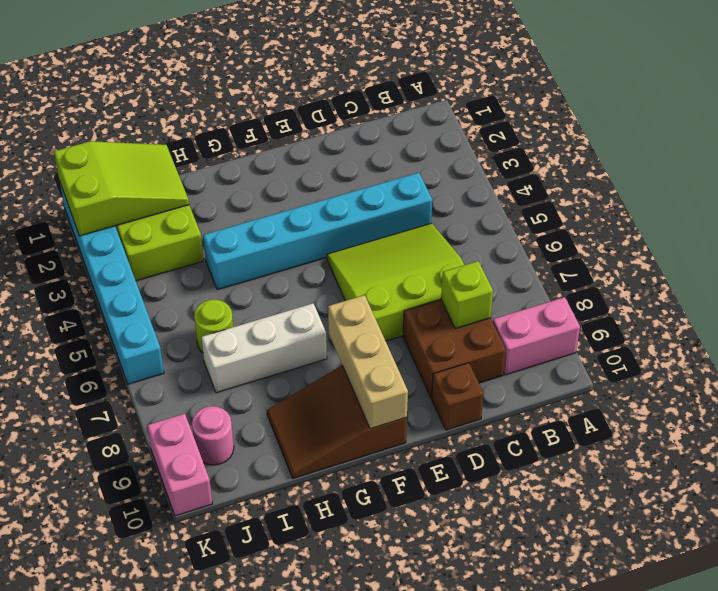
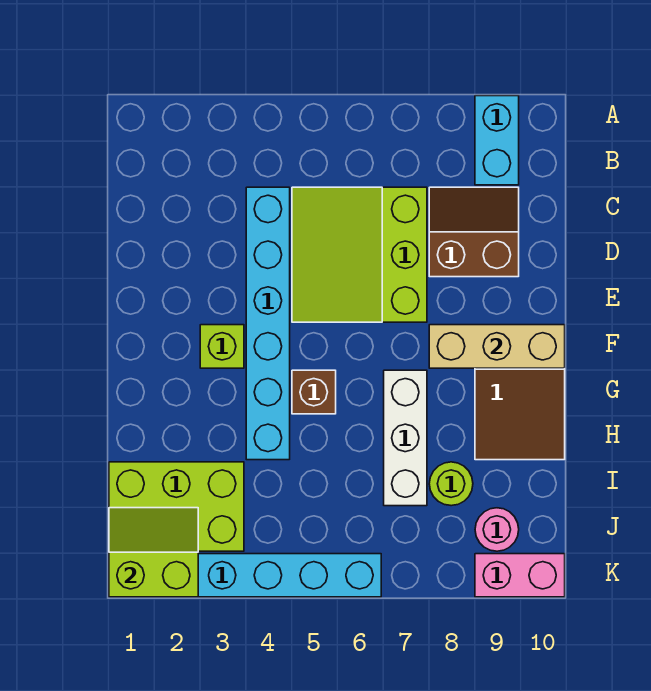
pink brick A9:B9 level 1 -> cyan brick A9:B9 level 1
brown brick C8:D9 level 1 -> brown slope C8:D9 level 1 top D
lime brick C8 level 2 -> lime brick F3 level 1
brown brick D10 level 1 -> brown brick G5 level 1
lime slope I1:K2 level 2 top K -> lime slope J1:K2 level 2 top K
lime round brick I6 level 1 -> lime round brick I8 level 1

